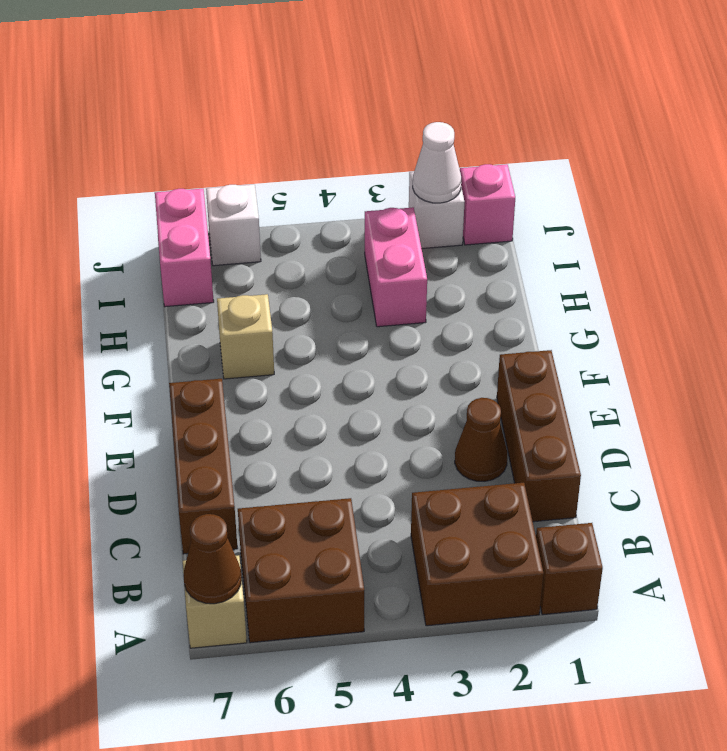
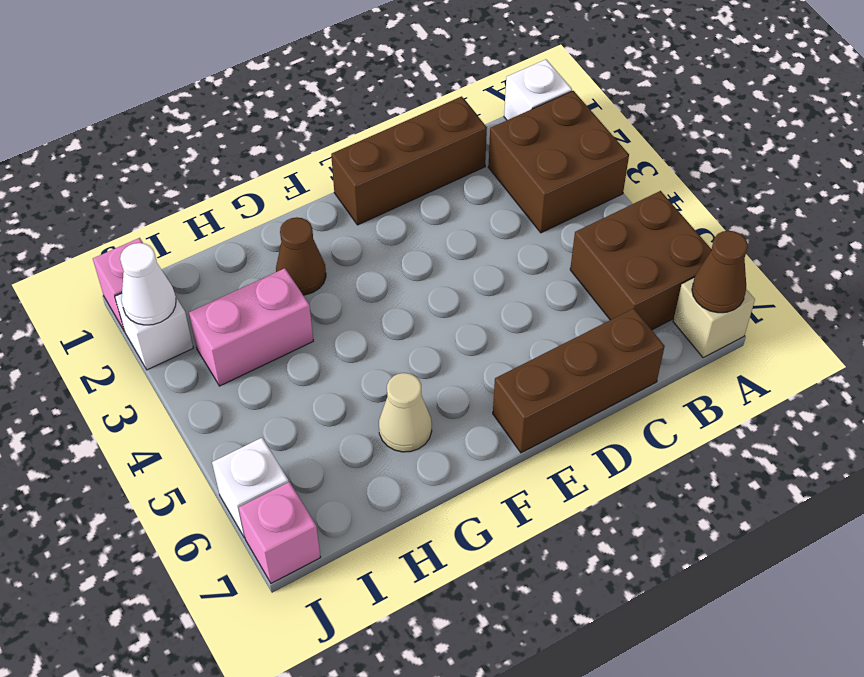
brown brick A1 level 1 -> white brick A1 level 1
brown cone D2 level 1 -> brown cone G2 level 1
tan brick G6 level 1 -> tan cone G6 level 1
pink brick I7:J7 level 1 -> pink brick J7 level 1

